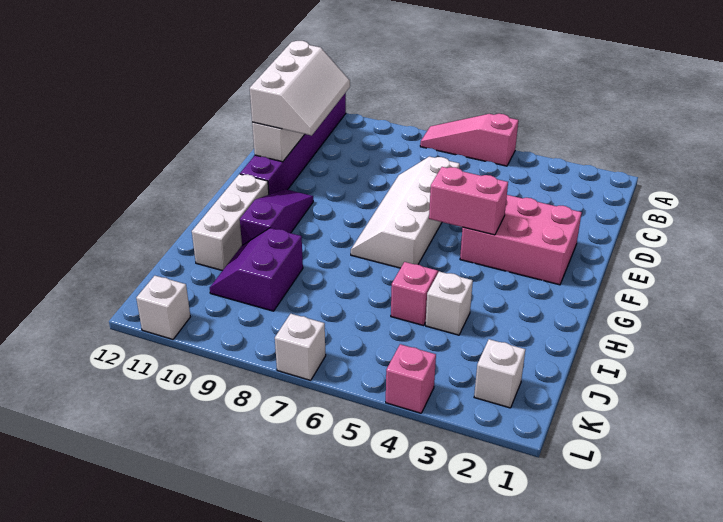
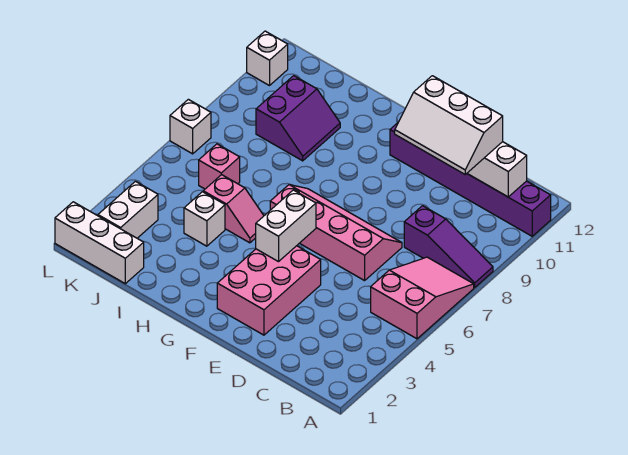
pink slope A5:A7 level 1 top 5 -> pink slope A5:B7 level 1 top 5
white slope D6:G7 level 1 top 6 -> pink slope D6:G7 level 1 top 6
pink brick F4:F5 level 2 -> white brick F4:F5 level 2
purple slope F10:H10 level 1 top H -> purple slope A8:C8 level 1 top C
white brick G11:I11 level 1 -> white brick J1:L1 level 1
purple slope I9:J10 level 1 top 9 -> purple slope I9:J10 level 1 top J
white brick K2 level 1 -> white brick K2:K3 level 1
pink brick L4 level 1 -> pink brick J6 level 1

